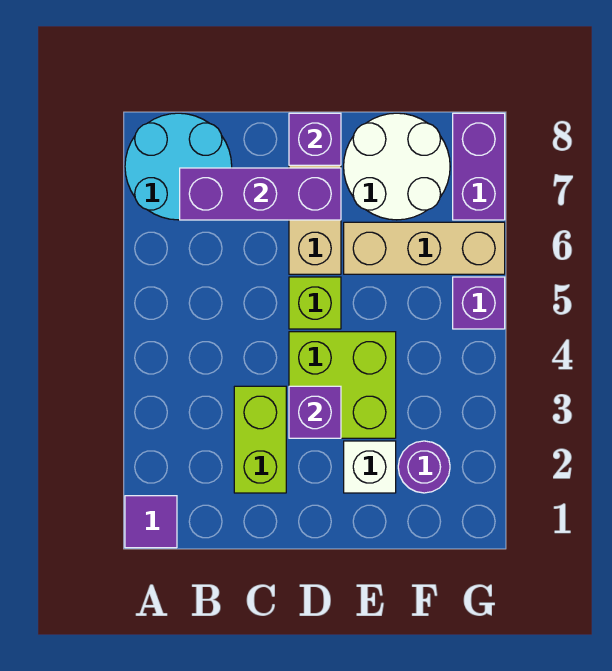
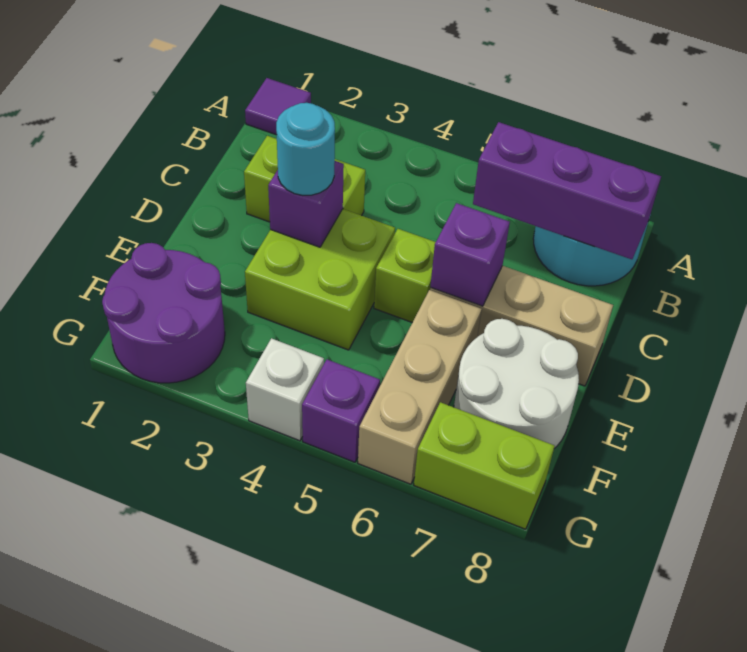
purple brick B7:D7 level 2 -> purple brick B6:B8 level 2
none -> cyan round brick D3 level 3
purple brick D8 level 2 -> purple brick D6 level 2
white brick E2 level 1 -> white brick G4 level 1
purple round brick F2 level 1 -> purple round brick F1:G2 level 1
purple brick G7:G8 level 1 -> lime brick G7:G8 level 1

